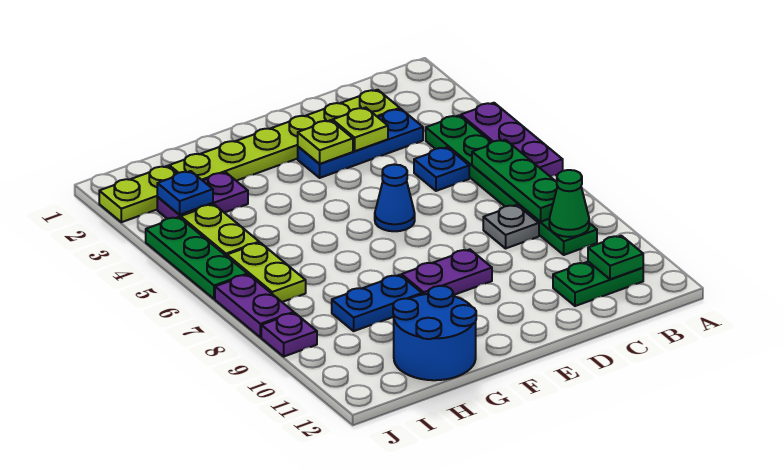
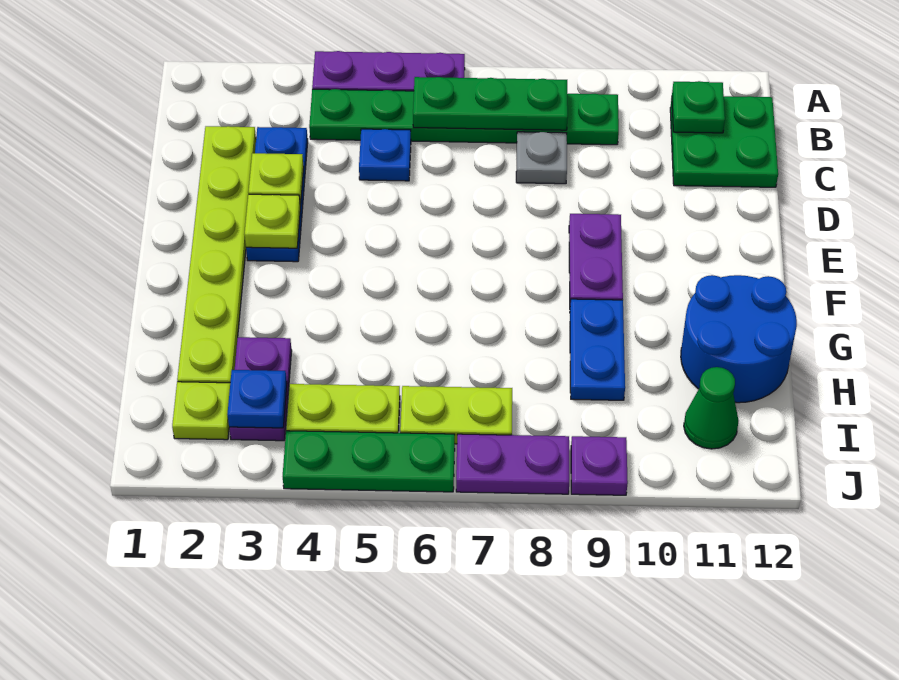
green cone B9 level 2 -> green cone I11 level 1
green plate B11:C11 level 1 -> green plate B11:C12 level 1
blue cone E6 level 1 -> none
lime plate I2:J2 level 1 -> lime plate I2 level 1

